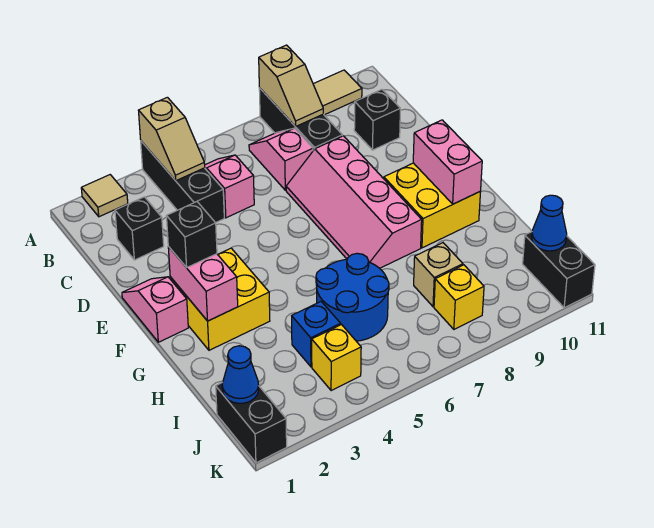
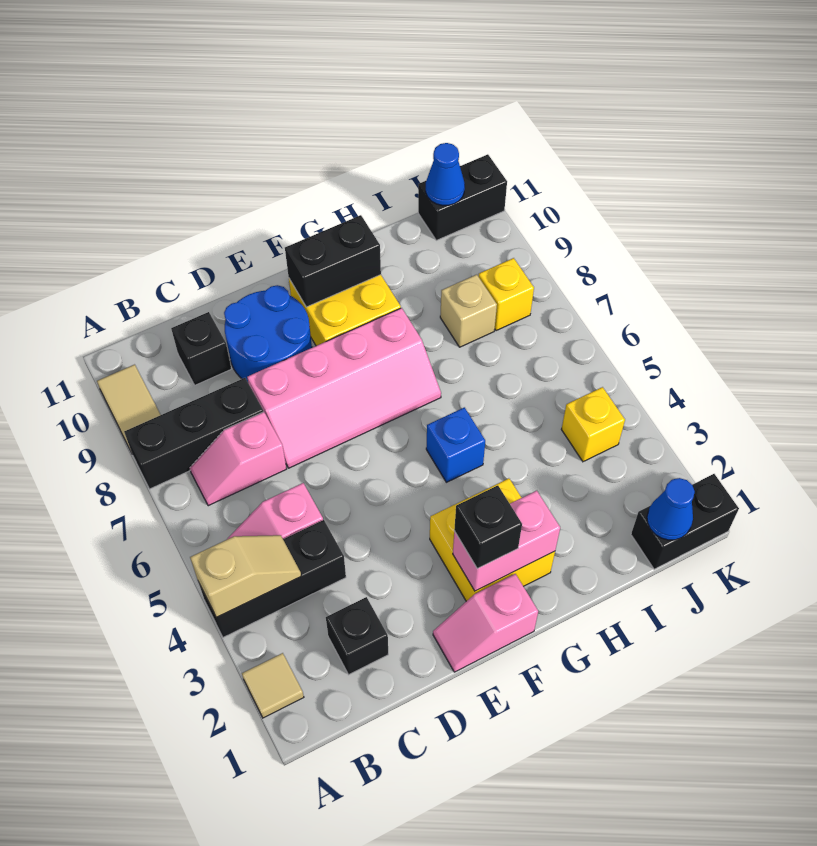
tan slope A8:B8 level 2 top A -> none
pink brick F10:G10 level 2 -> black brick F10:G10 level 2
blue round brick H5:I6 level 1 -> blue round brick D9:E10 level 1
blue brick I4 level 1 -> blue brick G5 level 1

